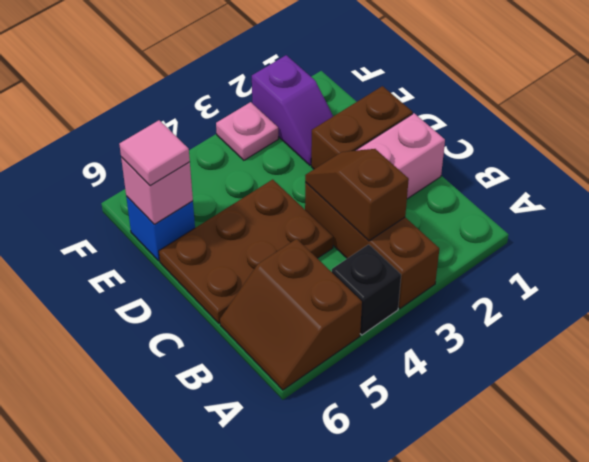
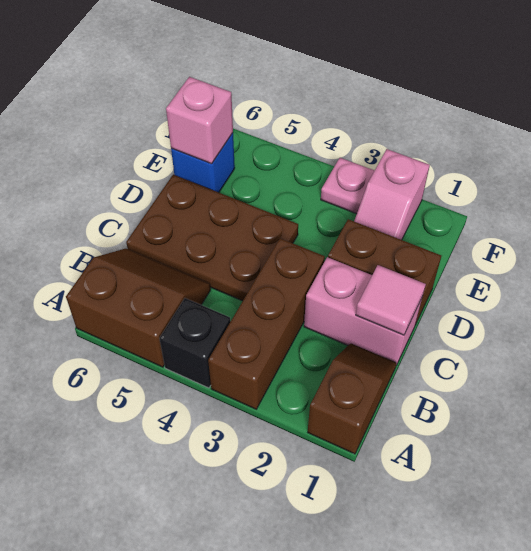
brown slope A5:B6 level 1 top 5 -> brown slope A5:B6 level 1 top A
brown slope B3:C3 level 2 top B -> brown slope A1:B1 level 1 top A
purple slope E2:F2 level 1 top F -> pink slope E2:F2 level 1 top F
pink tile E6 level 3 -> pink tile C1 level 2

